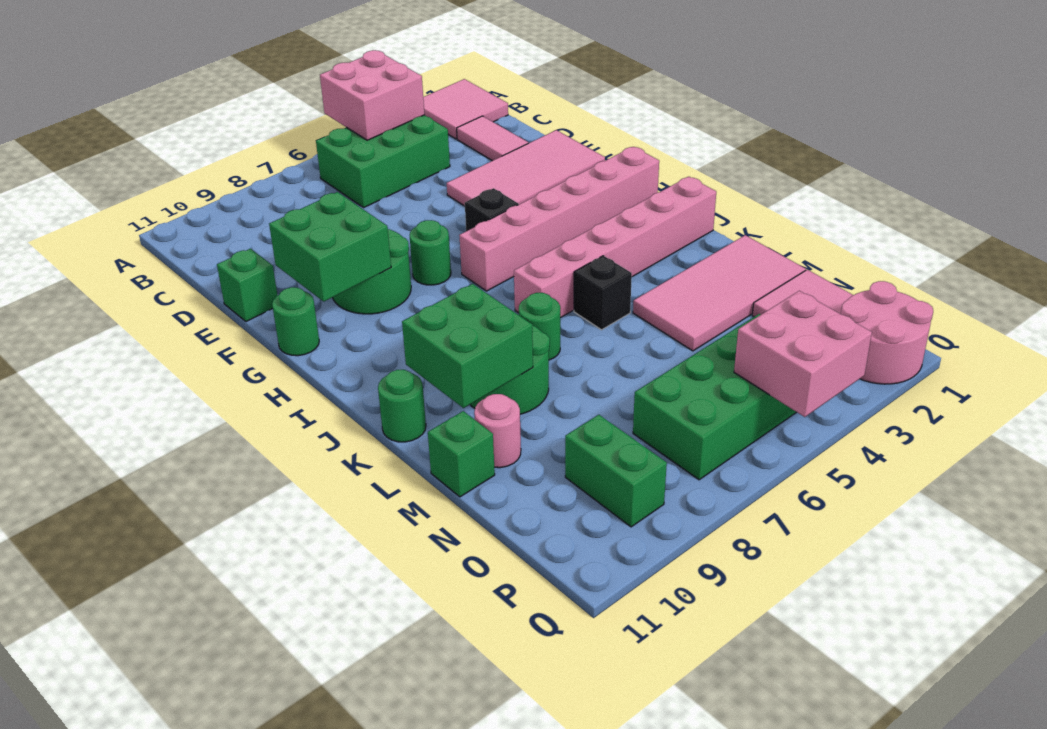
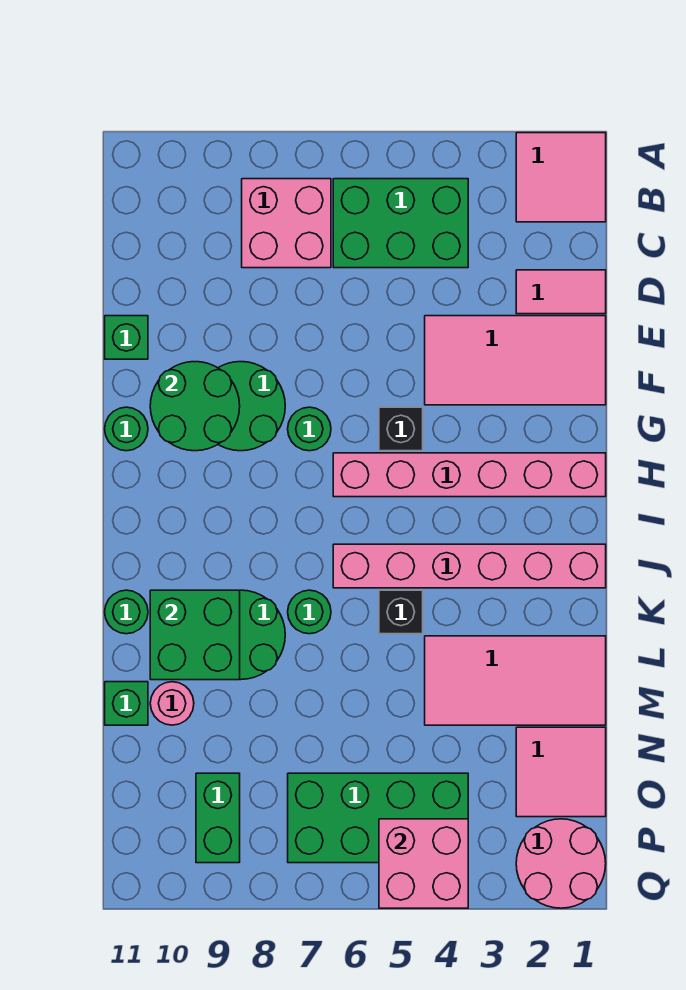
pink brick A4:B5 level 2 -> pink brick B7:C8 level 1
pink tile C2:D2 level 1 -> pink tile D1:D2 level 1
green brick F9:G10 level 2 -> green round brick F9:G10 level 2

